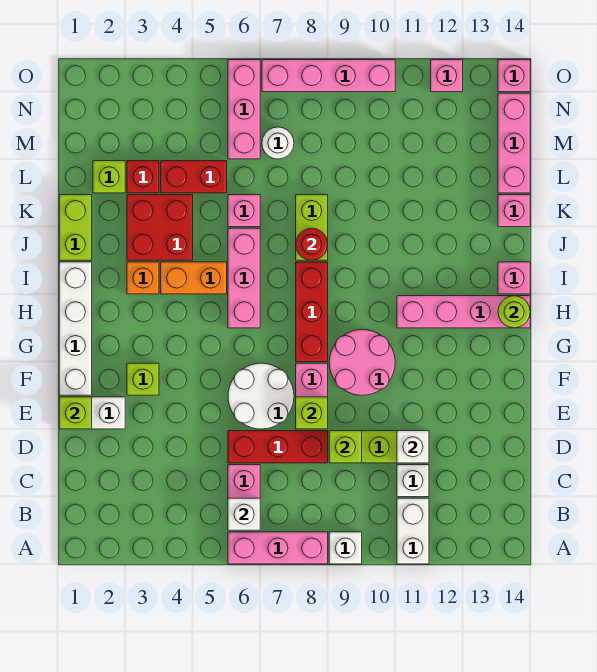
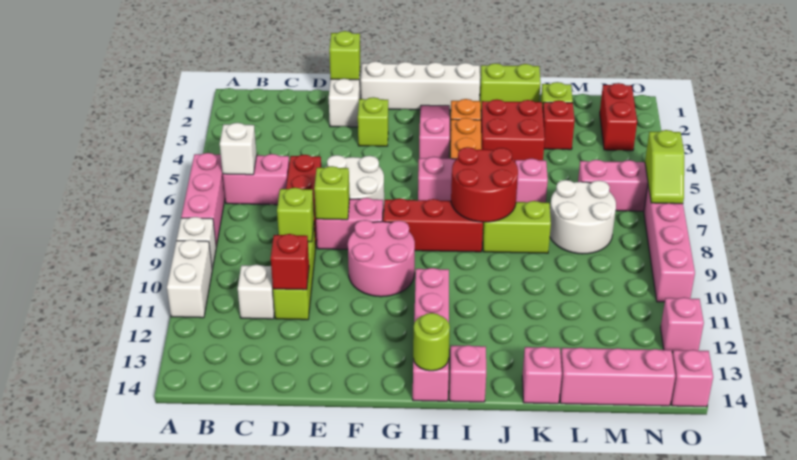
white brick A11:B11 level 1 -> white brick A10:A11 level 1
white brick D11 level 2 -> red brick D11 level 2
none -> pink slope H2:H4 level 1 top 4
red round brick J8 level 2 -> red round brick I7:J8 level 2
red brick L4:L5 level 1 -> red brick N2:N3 level 1
white round brick M7 level 1 -> white round brick L7:M8 level 1
none -> lime slope O6:O7 level 2 top 6

